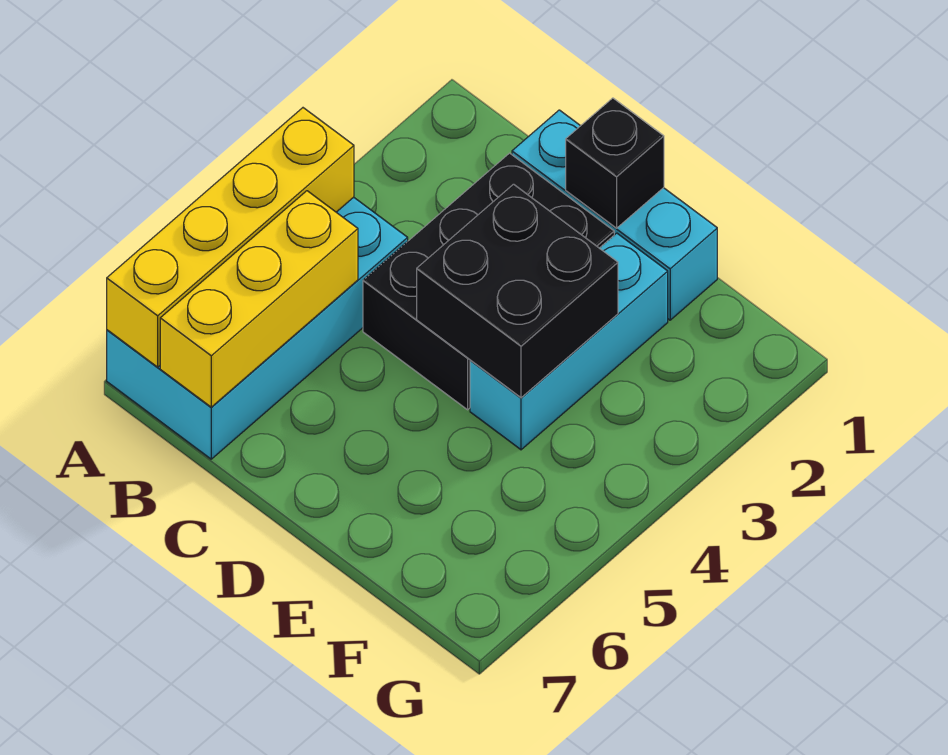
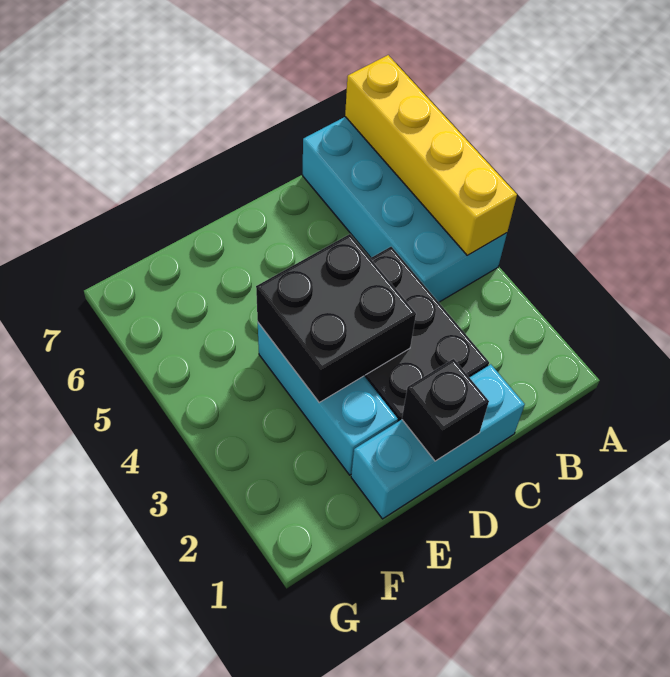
yellow brick B5:B7 level 2 -> none

